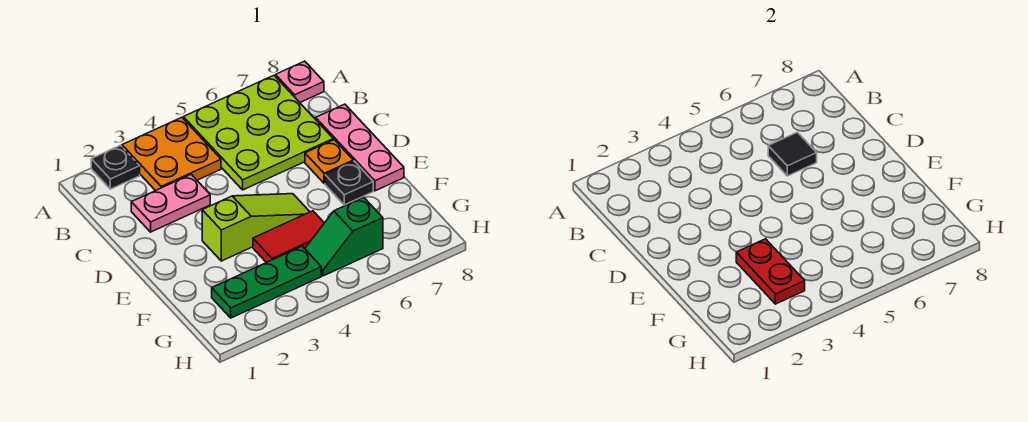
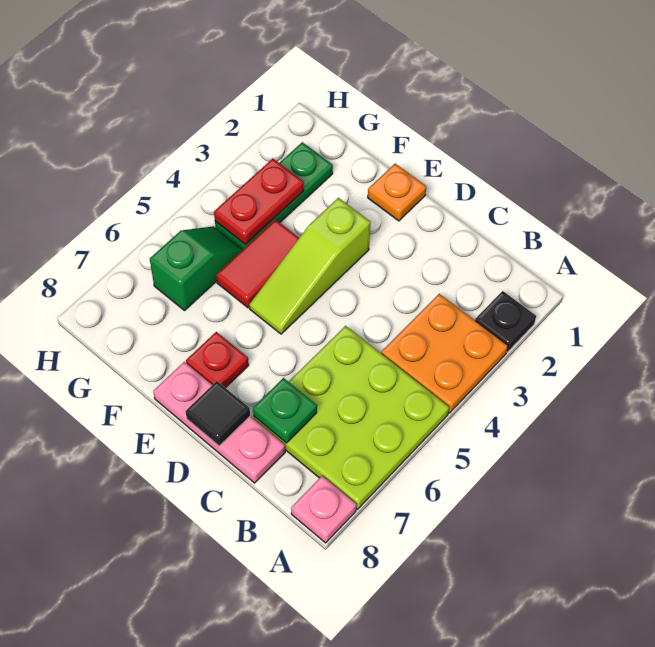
pink plate C2:C3 level 1 -> none
black tile C6 level 2 -> black tile D8 level 2
none -> green plate C7 level 2
orange plate D7 level 1 -> orange plate E1 level 1
black plate E7 level 1 -> red plate E7 level 1
red plate F3:G3 level 2 -> red plate G3:G4 level 2

